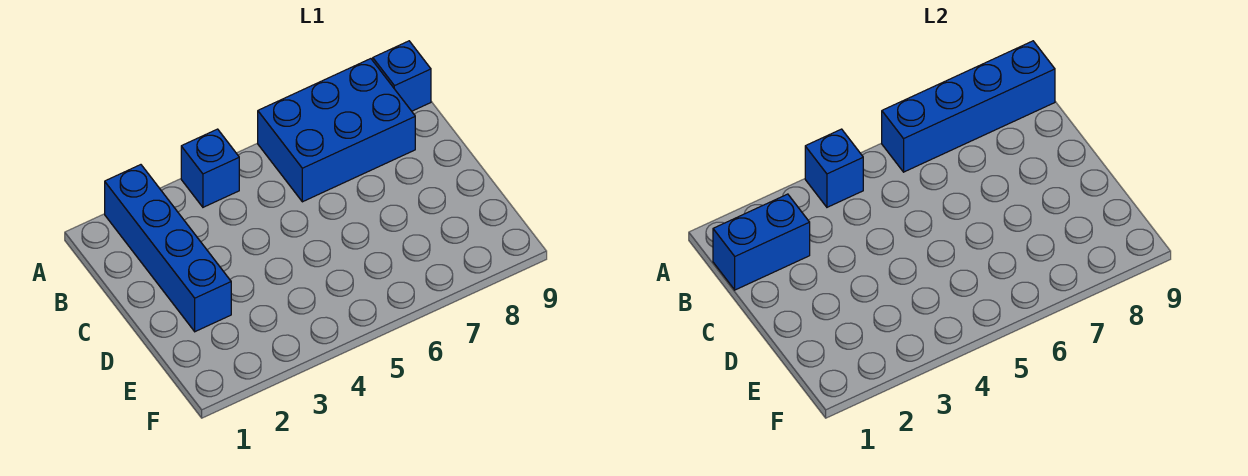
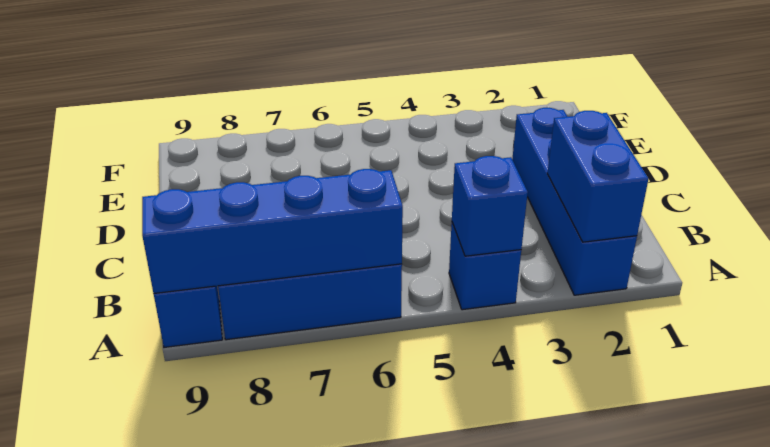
blue brick B1:B2 level 2 -> blue brick A2:B2 level 2

